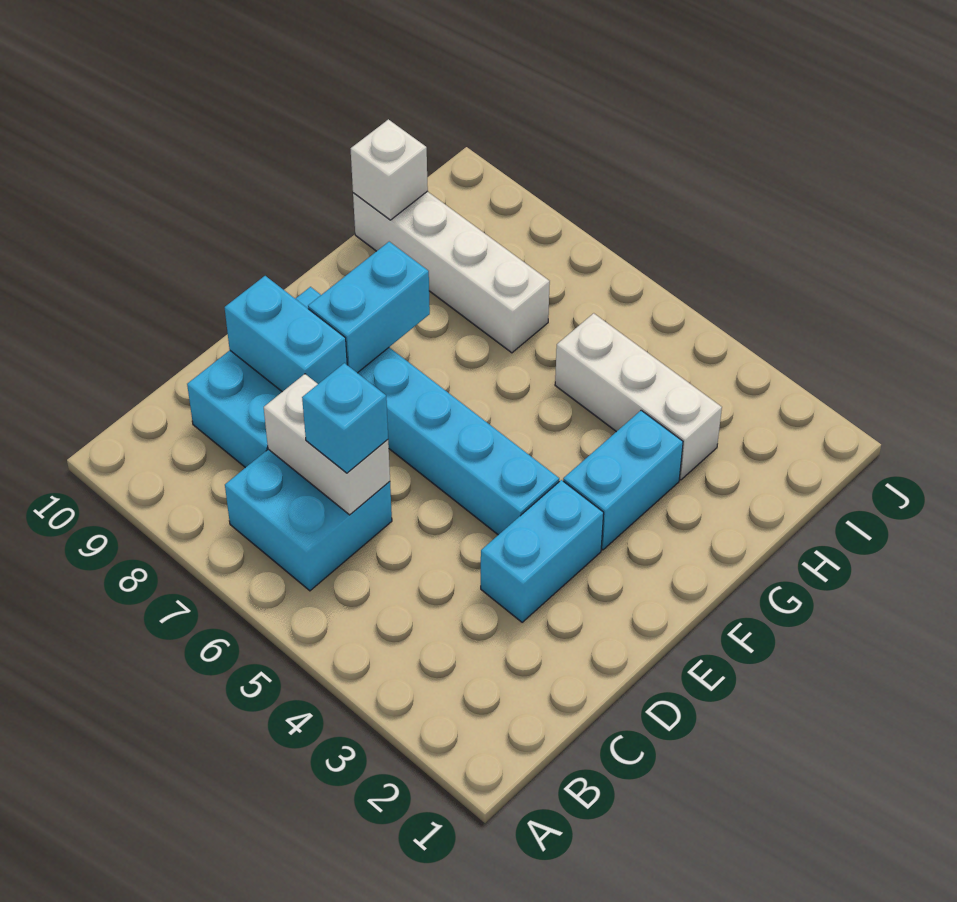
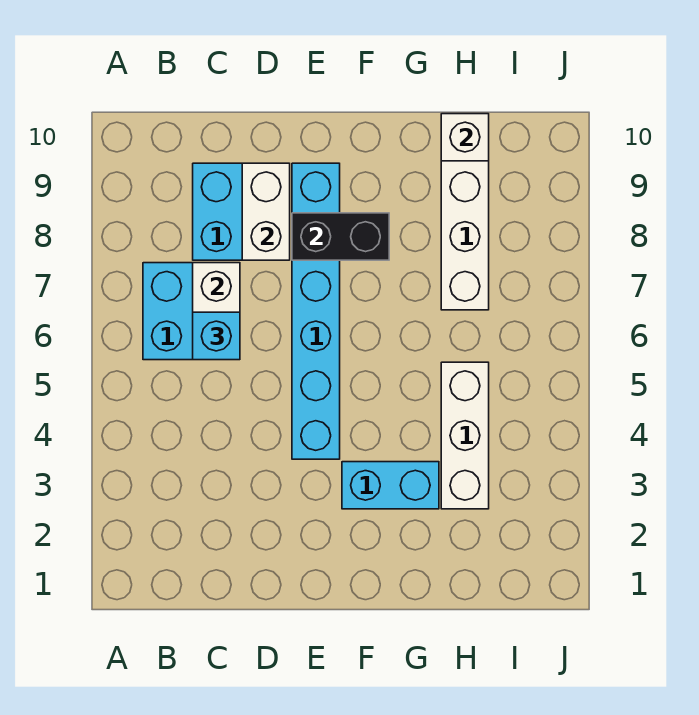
cyan brick D3:E3 level 1 -> none
cyan brick D8:D9 level 2 -> white brick D8:D9 level 2
cyan brick E8:F8 level 2 -> black brick E8:F8 level 2

